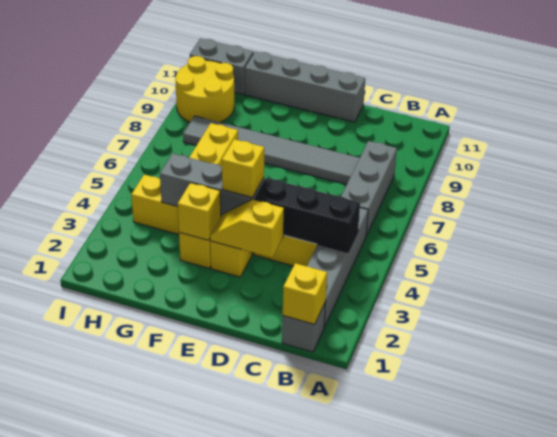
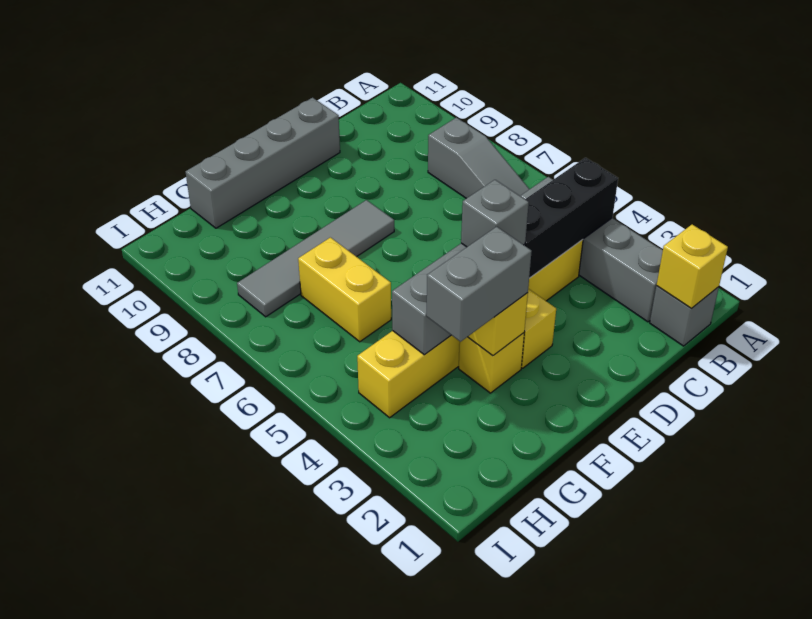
grey brick B6:B8 level 1 -> grey slope B6:B8 level 1 top 8
grey tile C8:H8 level 1 -> grey tile E8:H8 level 1
yellow slope D3:E3 level 2 top D -> none
yellow brick E4 level 3 -> grey brick E4 level 3
yellow round brick H9:I10 level 1 -> none
grey brick H11:I11 level 1 -> grey brick F3:G3 level 3

